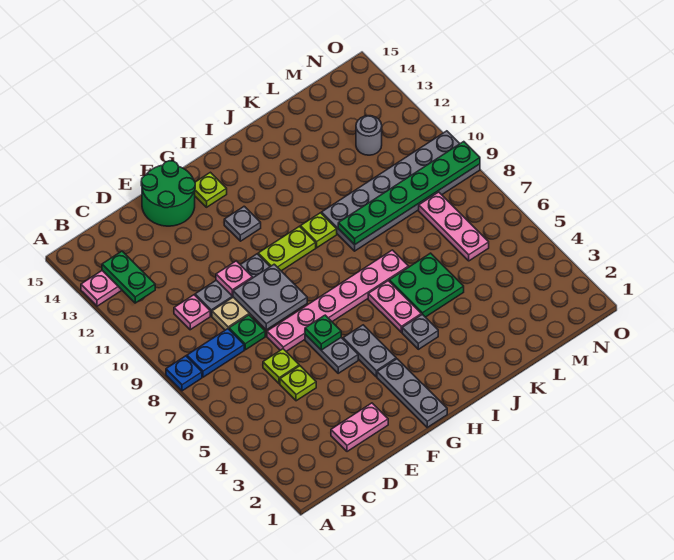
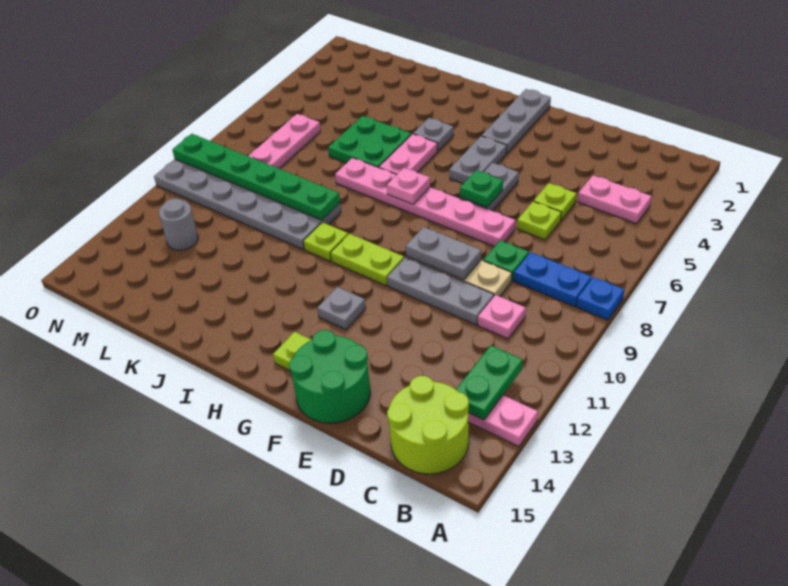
none -> lime round brick B14:C15 level 1
pink plate D2:E2 level 1 -> pink plate B4:C4 level 1
grey plate E8:F9 level 2 -> grey plate E9:F9 level 2
pink plate E10 level 2 -> pink plate H7 level 2

